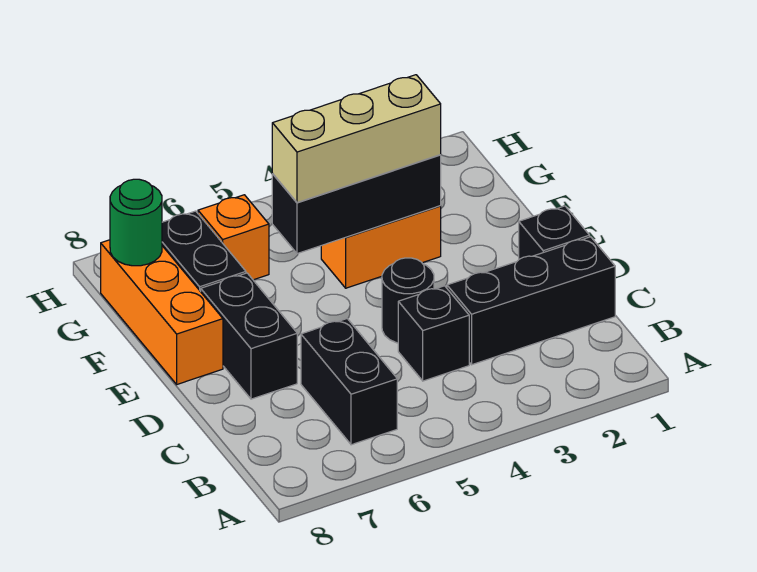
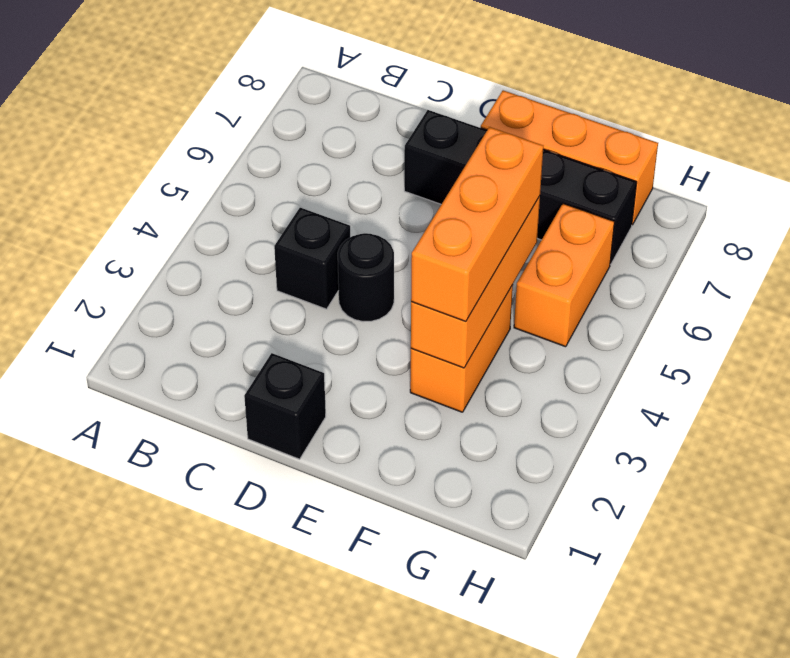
black brick B6:C6 level 1 -> none
black brick C1:C3 level 1 -> none
black brick F3:F5 level 2 -> orange brick F3:F5 level 2
tan brick F3:F5 level 3 -> orange brick F3:F5 level 3
orange brick G6 level 1 -> orange brick G5:G6 level 1
green round brick G8 level 2 -> none

